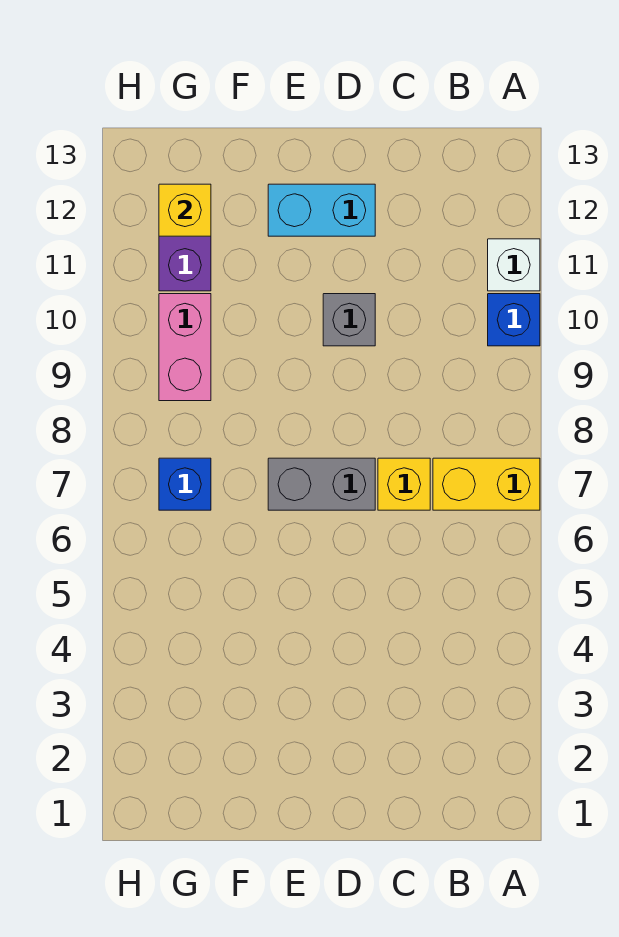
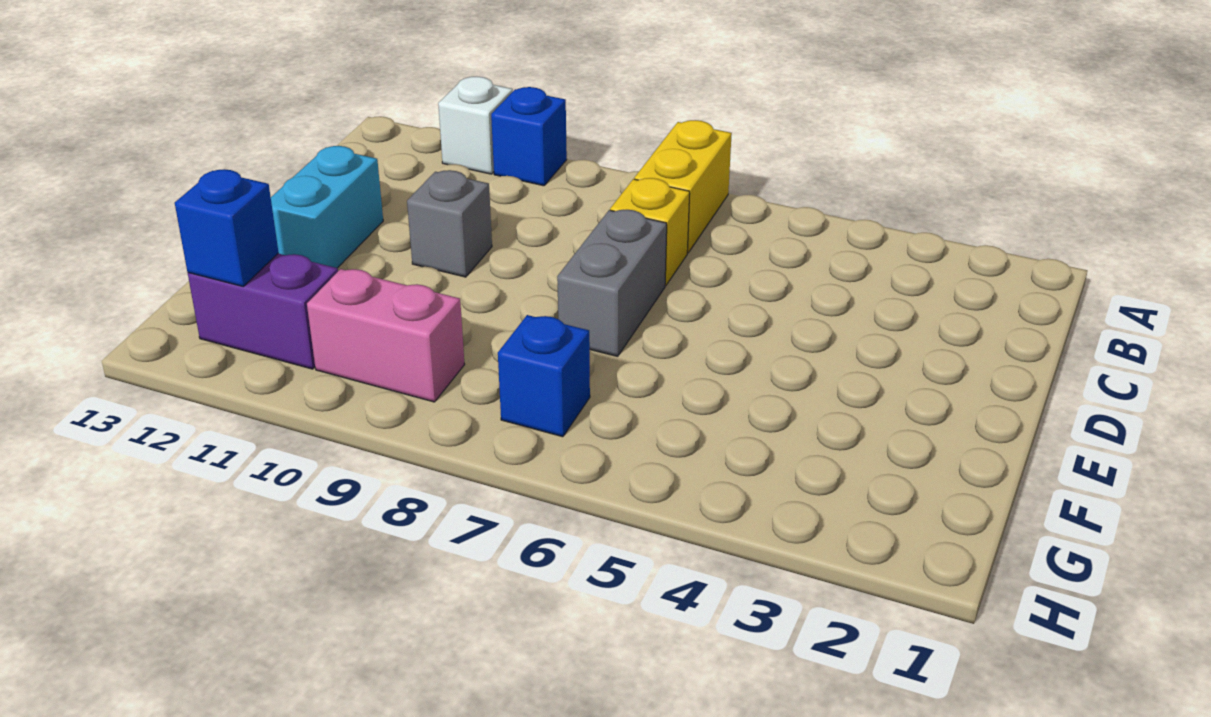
yellow brick G12 level 2 -> blue brick G12 level 2

